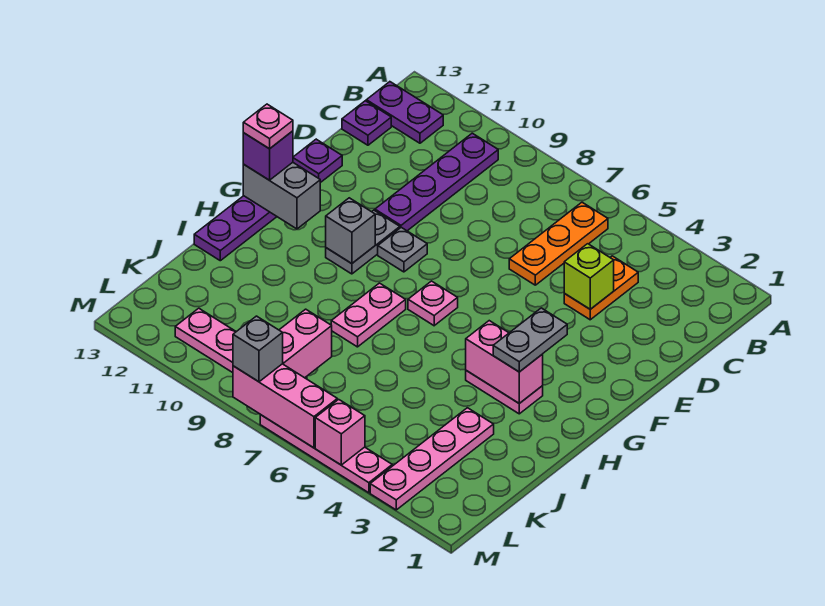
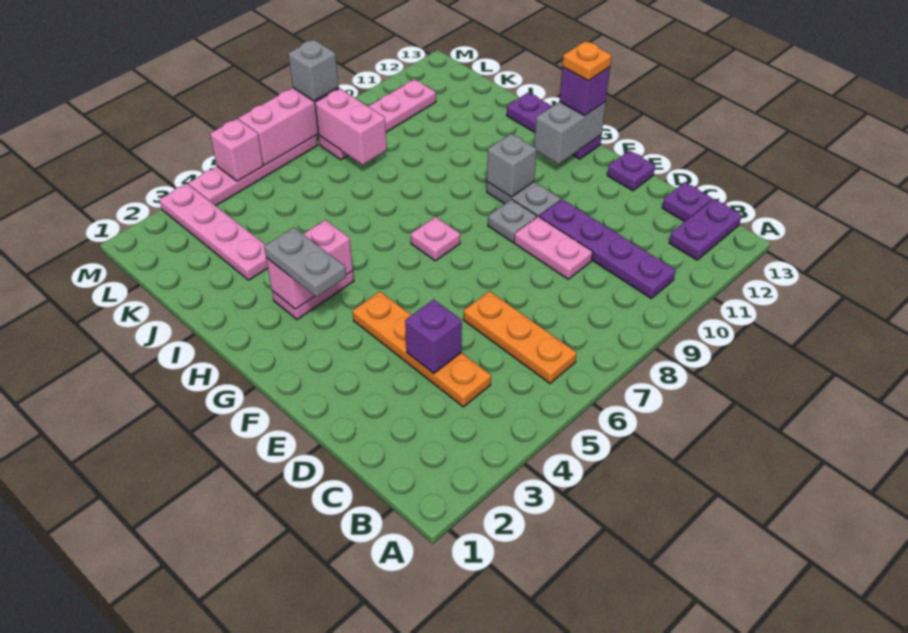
orange plate C4:D4 level 1 -> orange plate C4:F4 level 1
lime brick D4 level 2 -> purple brick D4 level 2
pink plate G13 level 4 -> orange plate G13 level 4
pink plate H8:I8 level 1 -> pink plate D9:E9 level 1

